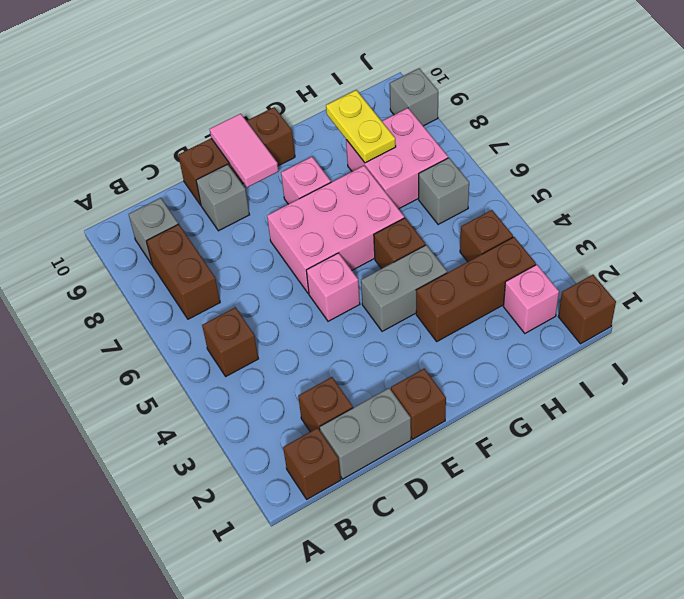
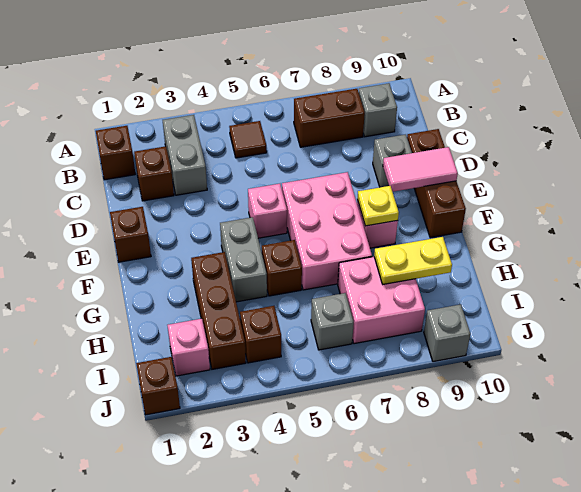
brown brick B5 level 1 -> brown tile B5 level 1
grey brick C1:D1 level 1 -> grey brick B3:C3 level 1
none -> yellow plate F8 level 2

